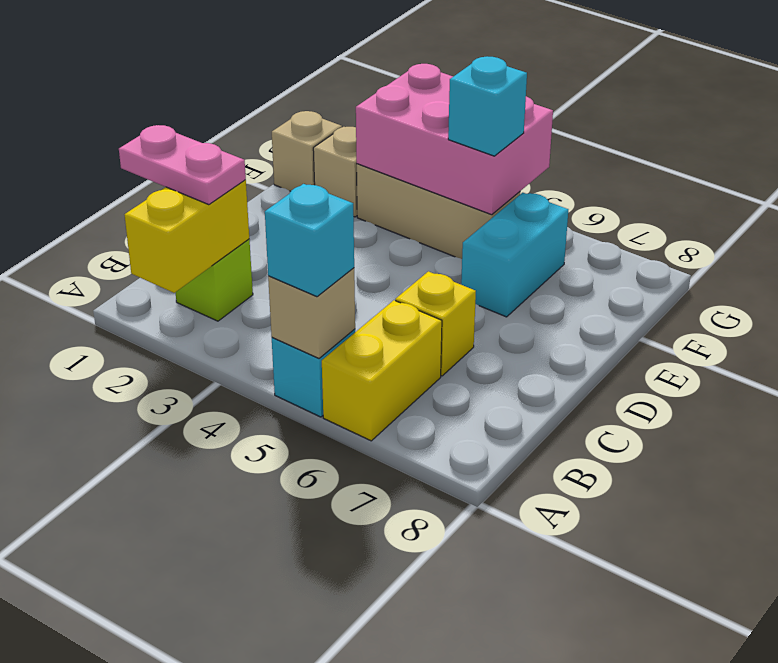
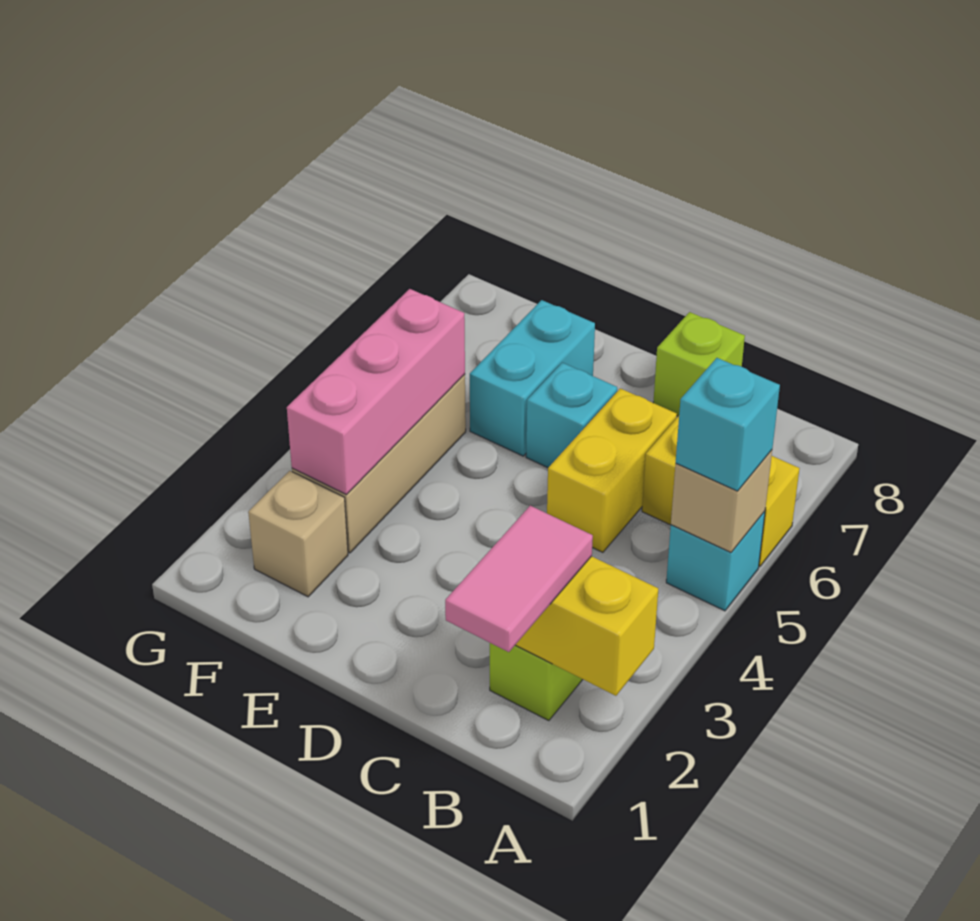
pink plate B1:B2 level 3 -> pink tile B1:B2 level 3
yellow brick C6 level 1 -> yellow brick C5:C6 level 1
none -> lime brick C8 level 1
cyan brick E6:F6 level 1 -> cyan brick E6:E7 level 1
tan brick F1 level 1 -> none
pink brick F3:G5 level 2 -> pink brick F3:F5 level 2
cyan brick F5 level 3 -> cyan brick D6 level 1

